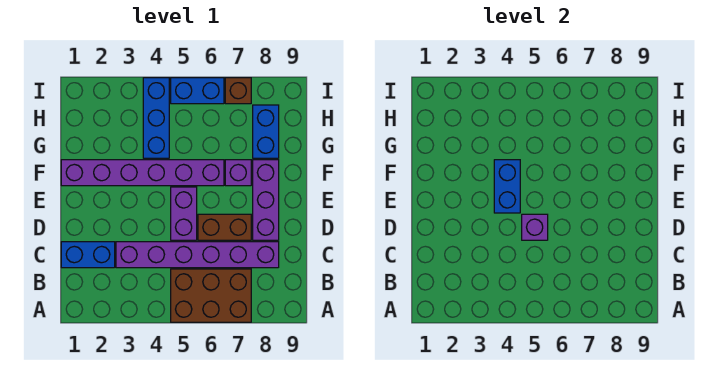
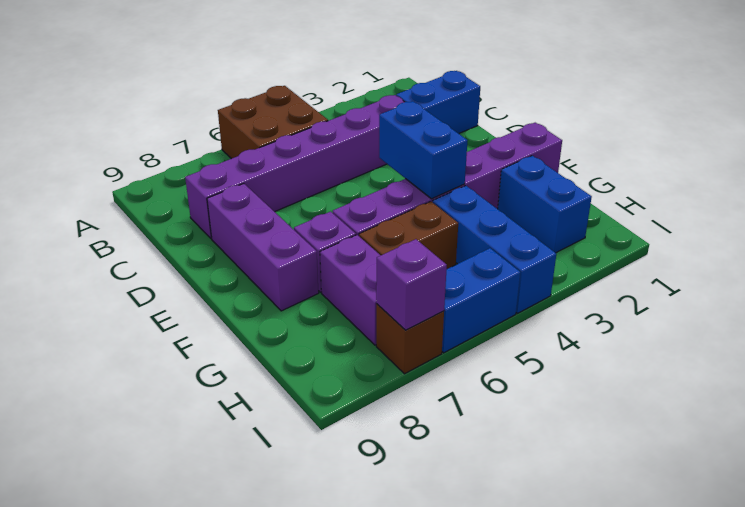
brown brick A5:B7 level 1 -> brown brick A5:B6 level 1
purple brick D5:E5 level 1 -> purple brick G7:H7 level 1
purple brick D5 level 2 -> purple brick I7 level 2
brown brick D6:D7 level 1 -> brown brick G5:G6 level 1
blue brick G8:H8 level 1 -> blue brick G2:H2 level 1

